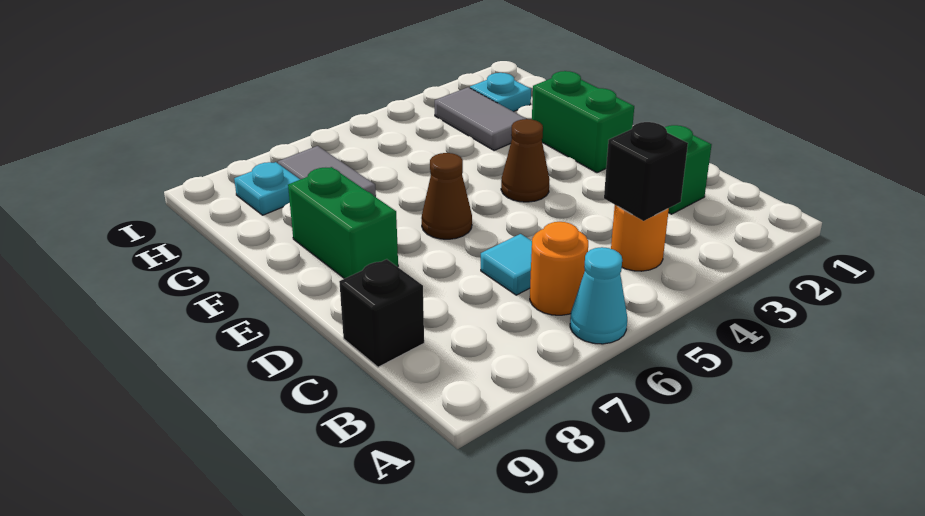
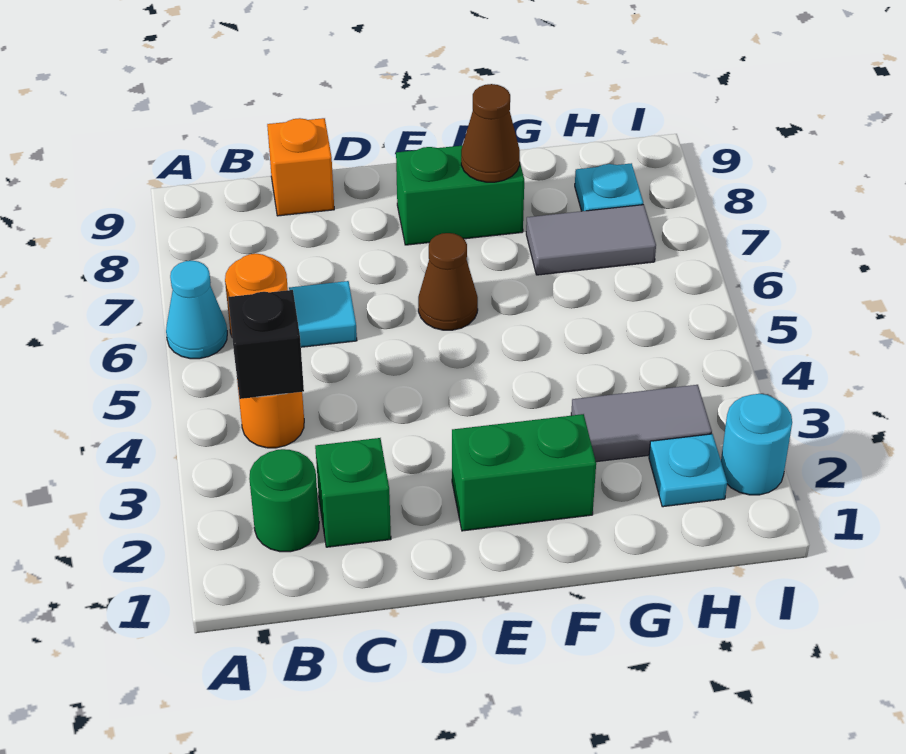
none -> green round brick B2 level 1
black brick C9 level 1 -> orange brick C9 level 1
brown cone E4 level 1 -> brown cone F8 level 2
none -> cyan round brick I2 level 1

